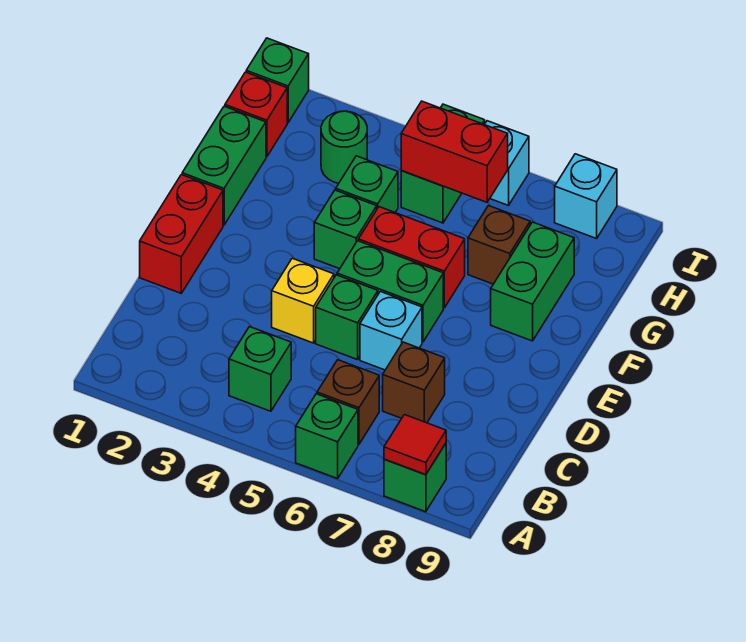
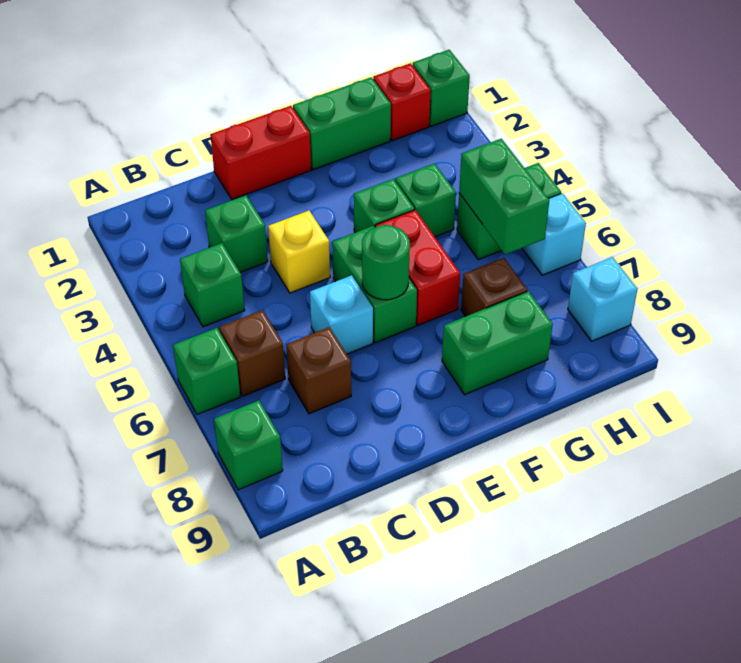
red tile A8 level 2 -> none
green brick D5 level 1 -> green brick C3 level 1
green round brick H3 level 1 -> green round brick E6 level 2
red brick H5:H6 level 2 -> green brick H5:H6 level 2

